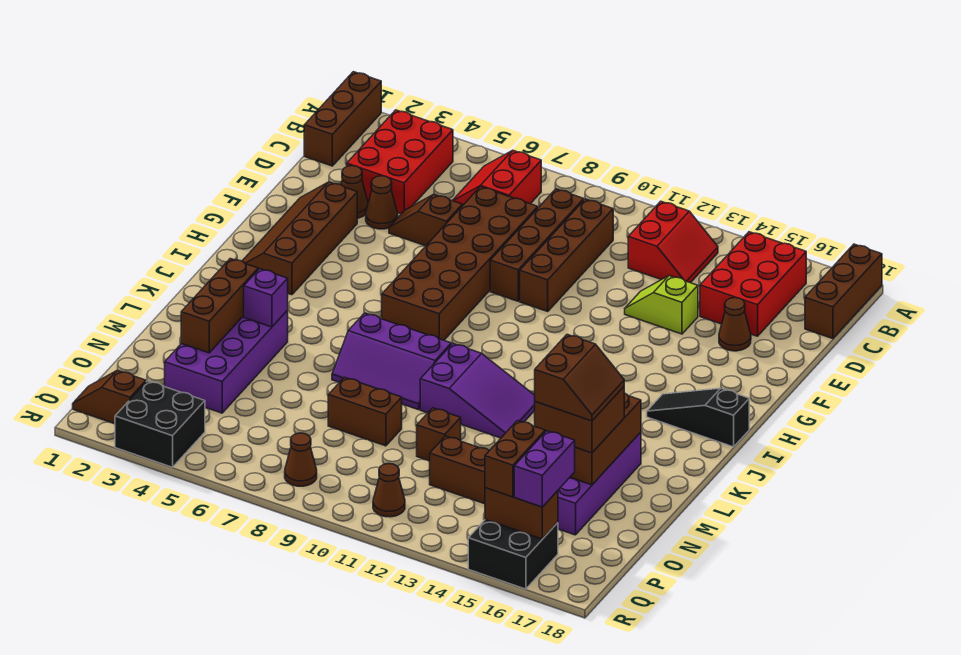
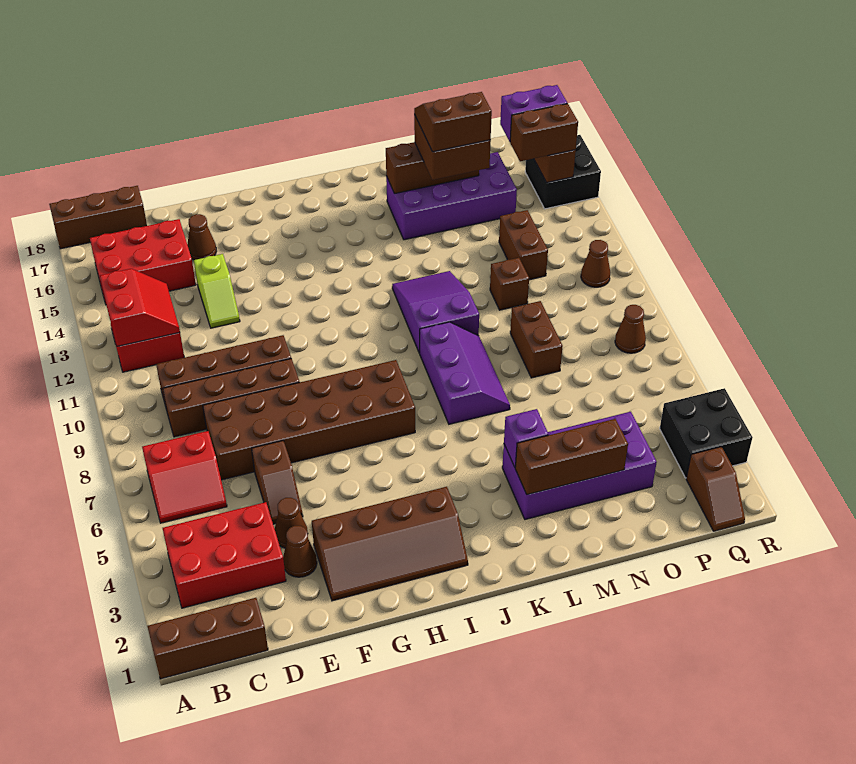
none -> red slope B12:C13 level 2 top B
black slope I16:I18 level 1 top 18 -> none

